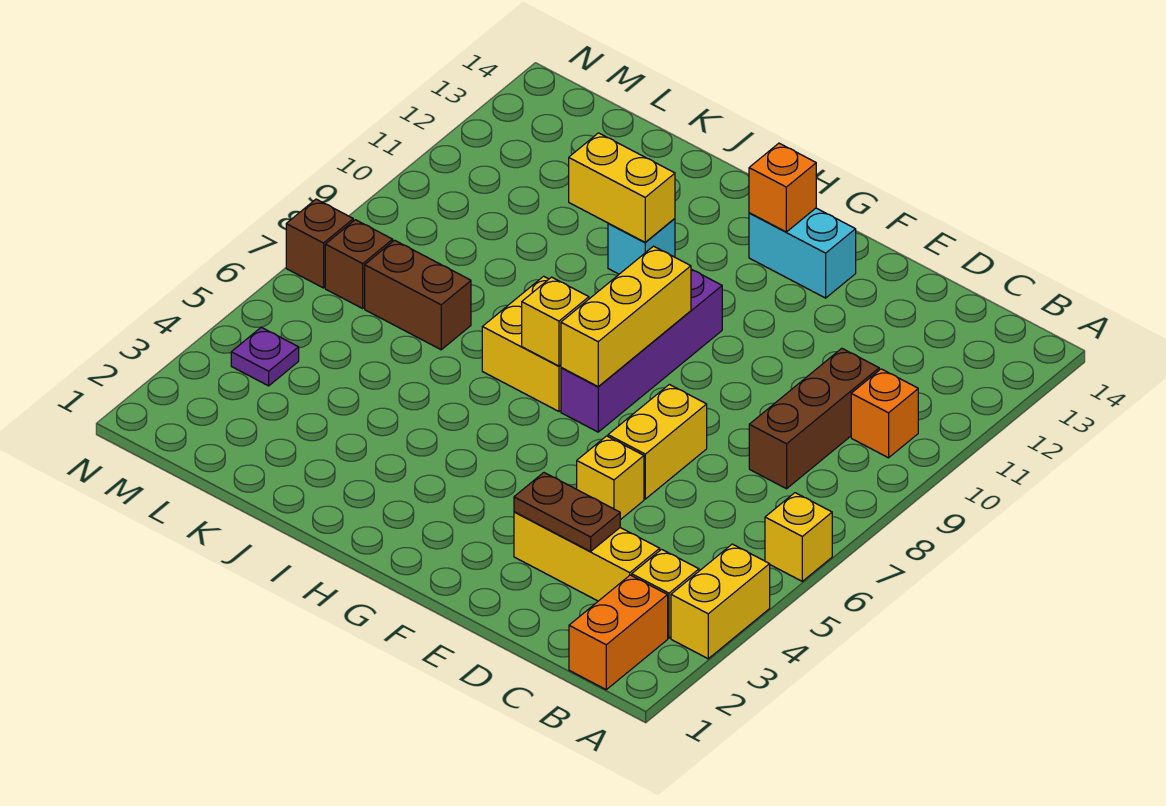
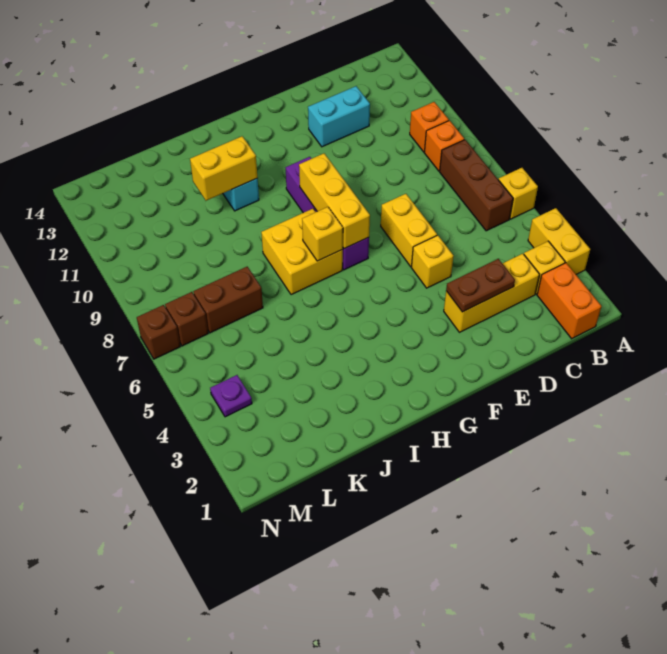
brown brick C8:C10 level 1 -> brown brick B6:B8 level 1
cyan brick F13:G13 level 1 -> cyan brick D12:E12 level 1
orange brick G13 level 2 -> orange brick B9 level 1

